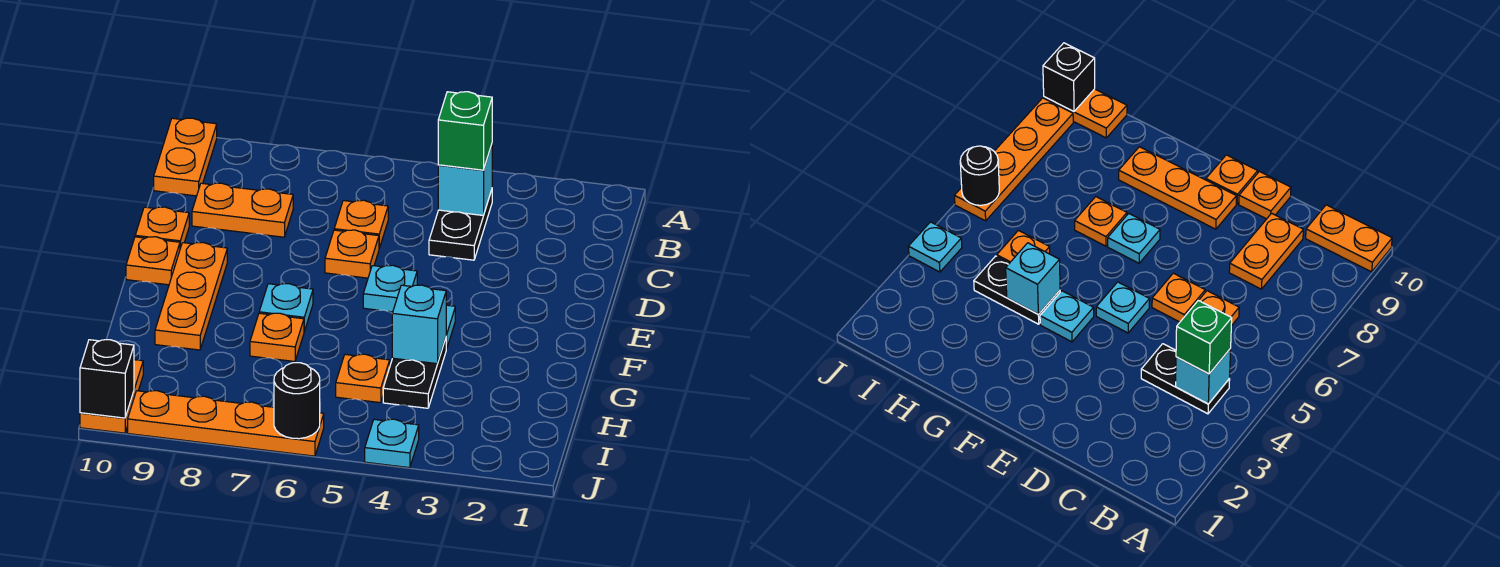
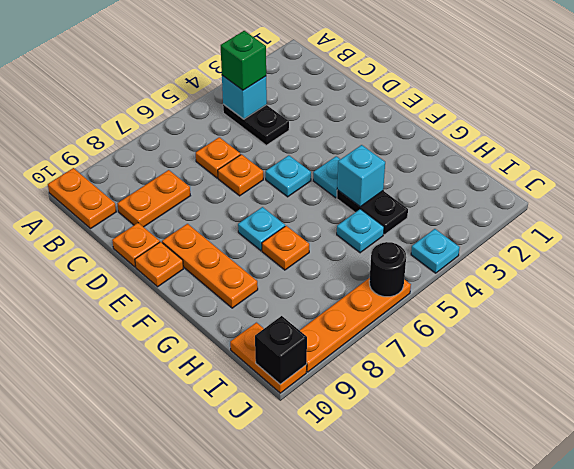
orange plate H5 level 1 -> cyan plate H5 level 1

